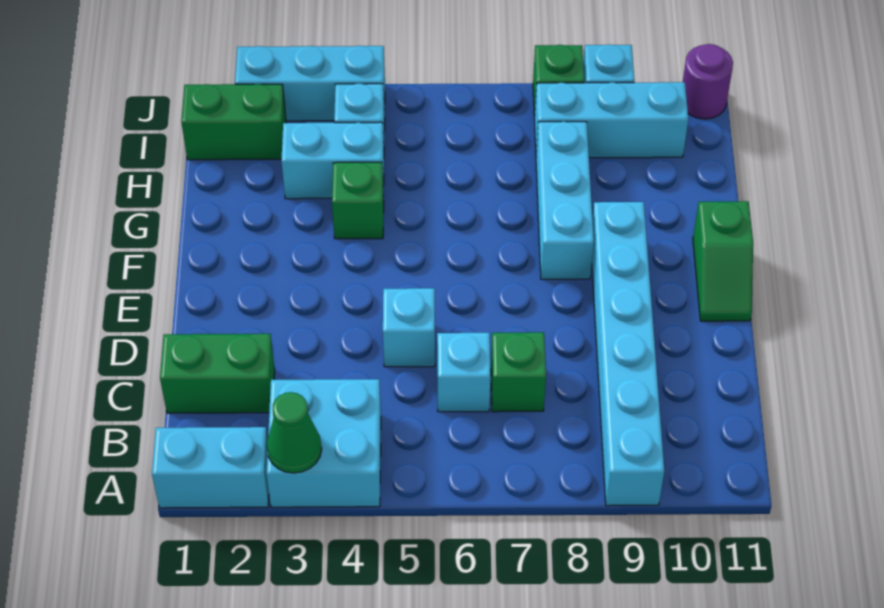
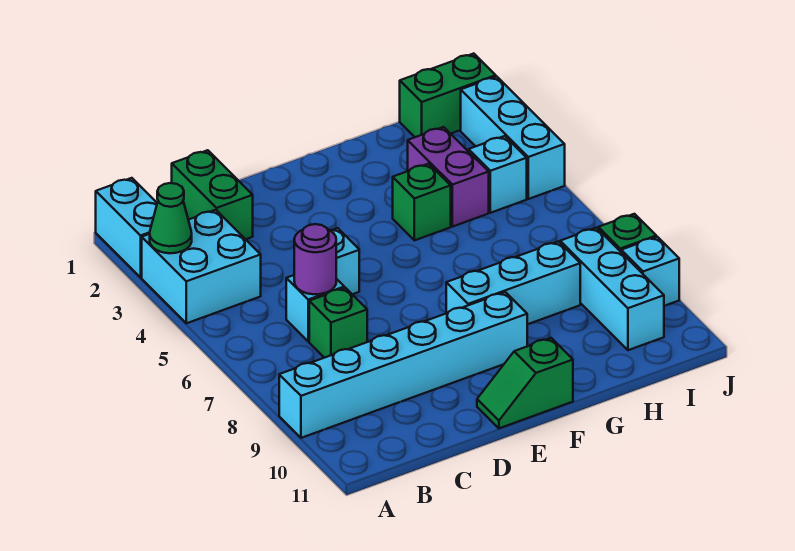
cyan brick H3:H4 level 1 -> purple brick H3:H4 level 1
green brick I1:I2 level 1 -> green brick I1:J1 level 1
purple round brick J11 level 1 -> purple round brick C6 level 2

